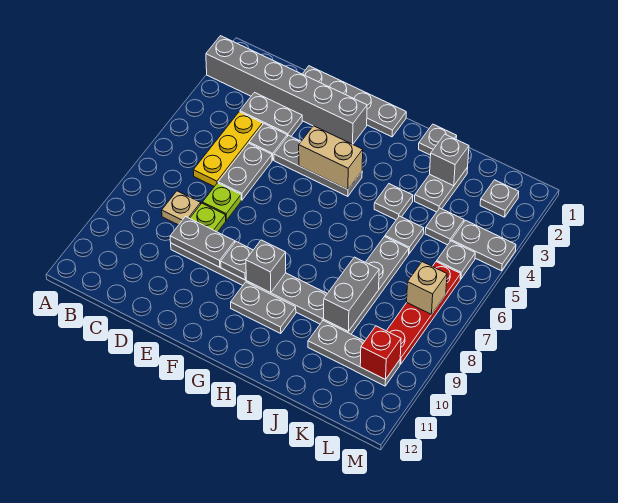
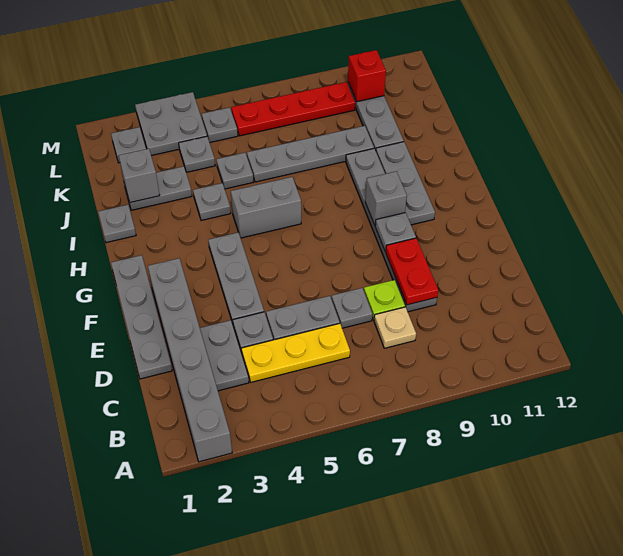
lime plate D7 level 1 -> grey plate D7 level 1
grey plate D9:E9 level 2 -> red plate D9:E9 level 2
tan brick F4:G4 level 2 -> none
grey plate G10:H10 level 1 -> grey plate G10:I10 level 1
grey brick J8:J9 level 2 -> grey brick H5:H6 level 1
grey plate L4:M4 level 1 -> grey plate L3:M4 level 1
tan brick L7 level 2 -> none

